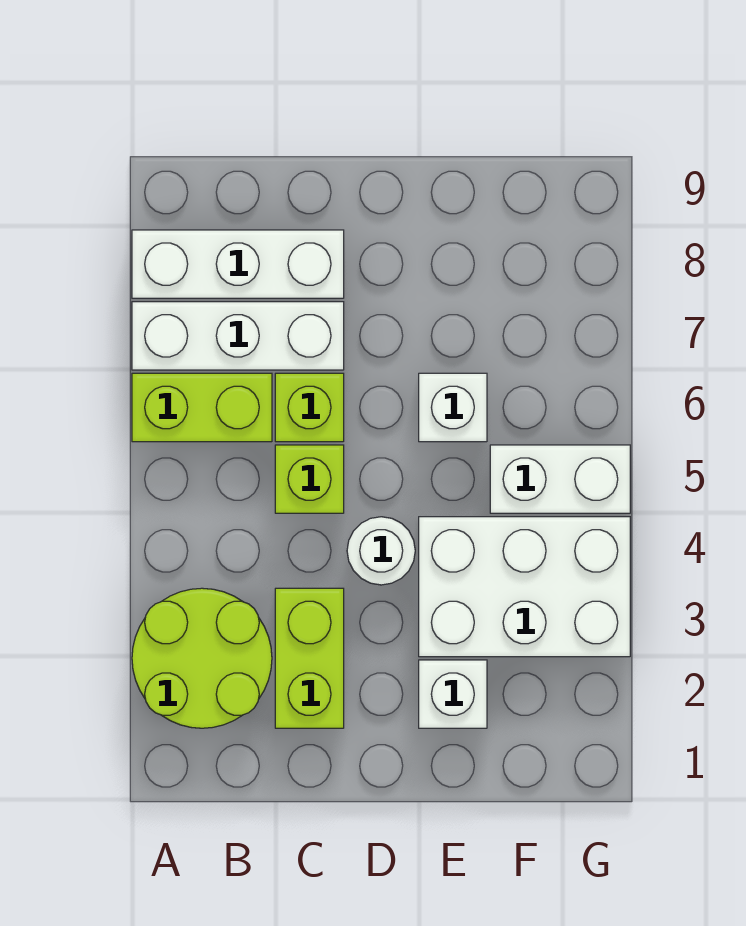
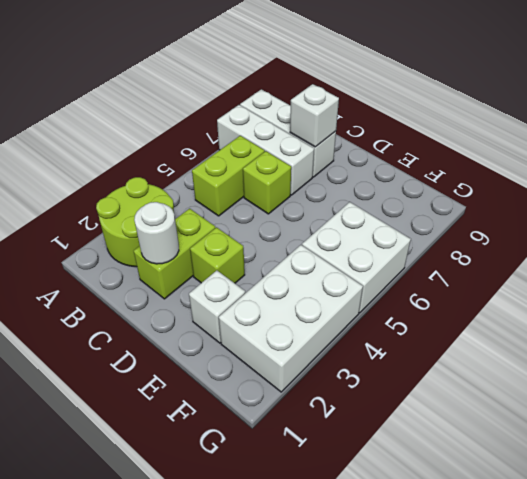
lime brick A6:B6 level 1 -> lime brick B5:B6 level 1
lime brick C5 level 1 -> lime brick D3 level 1
white round brick D4 level 1 -> white round brick C2 level 2
white brick E3:G4 level 1 -> white brick F2:G4 level 1
white brick E6 level 1 -> white brick C8 level 2
white brick F5:G5 level 1 -> white brick F5:G6 level 1

